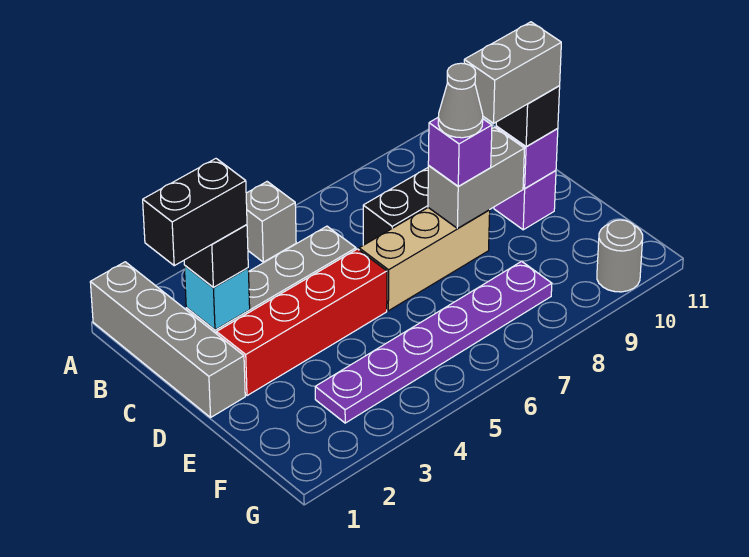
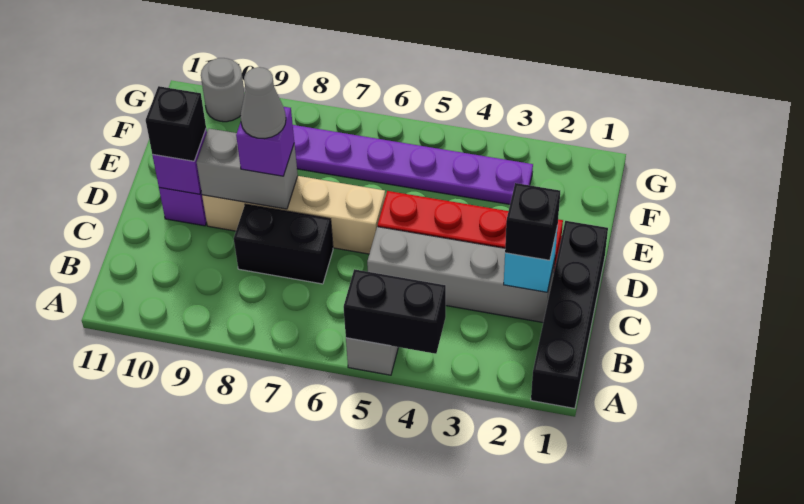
grey brick A1:D1 level 1 -> black brick A1:D1 level 1
black brick C1:C2 level 4 -> black brick A4:A5 level 2
tan brick D6:D8 level 1 -> tan brick D6:D9 level 1
grey brick D9:D10 level 4 -> none

